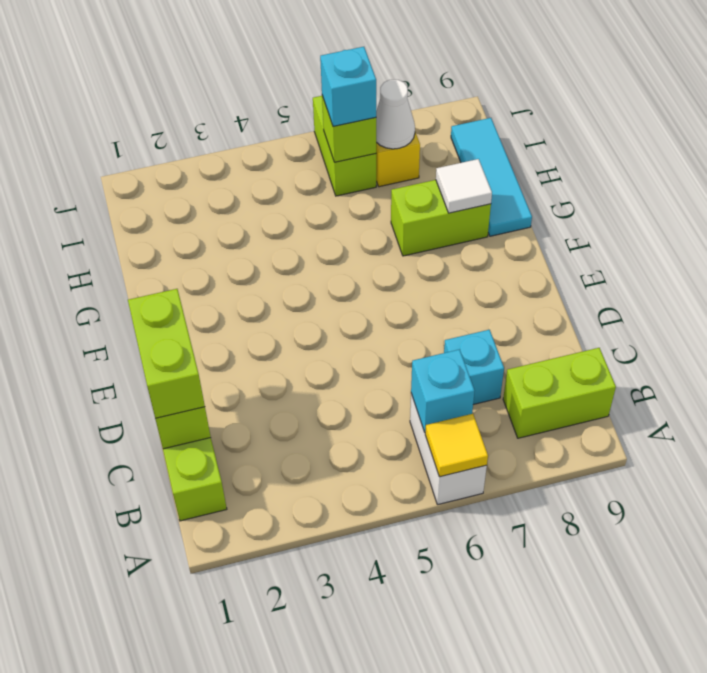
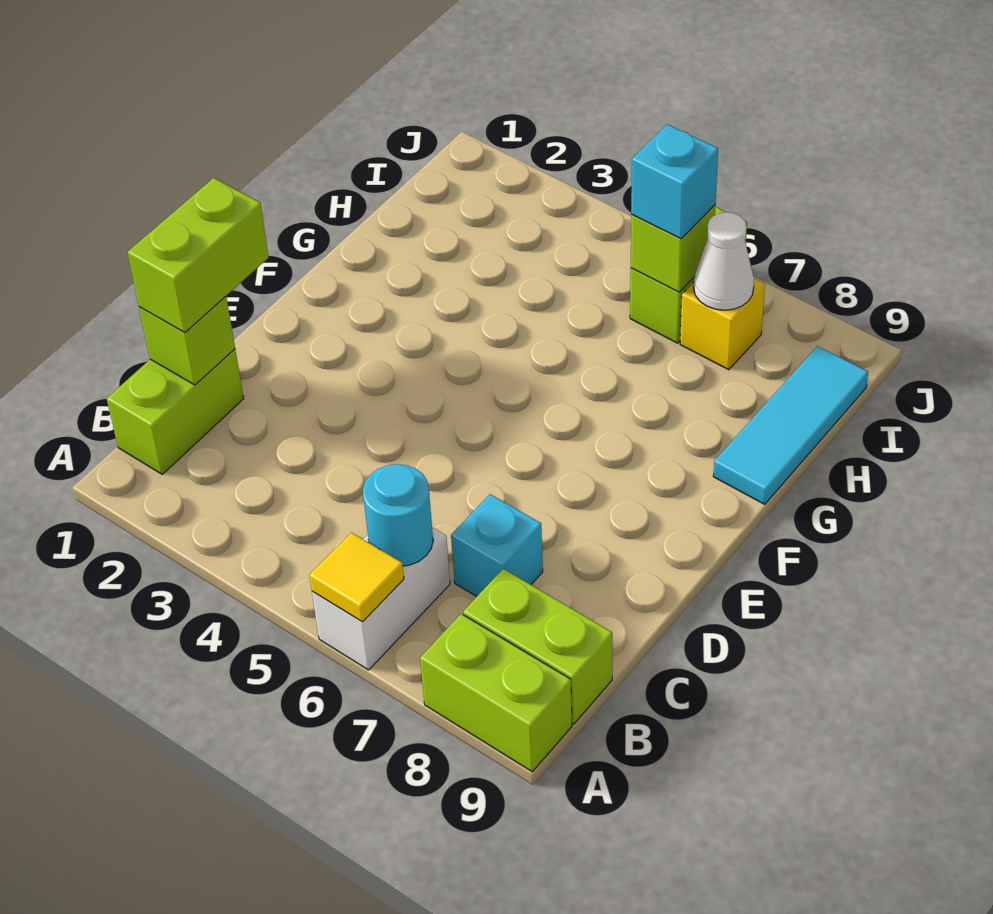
cyan brick B6 level 2 -> cyan round brick B6 level 2
lime brick G7:G8 level 1 -> lime brick A8:A9 level 1
white tile G8 level 2 -> none

